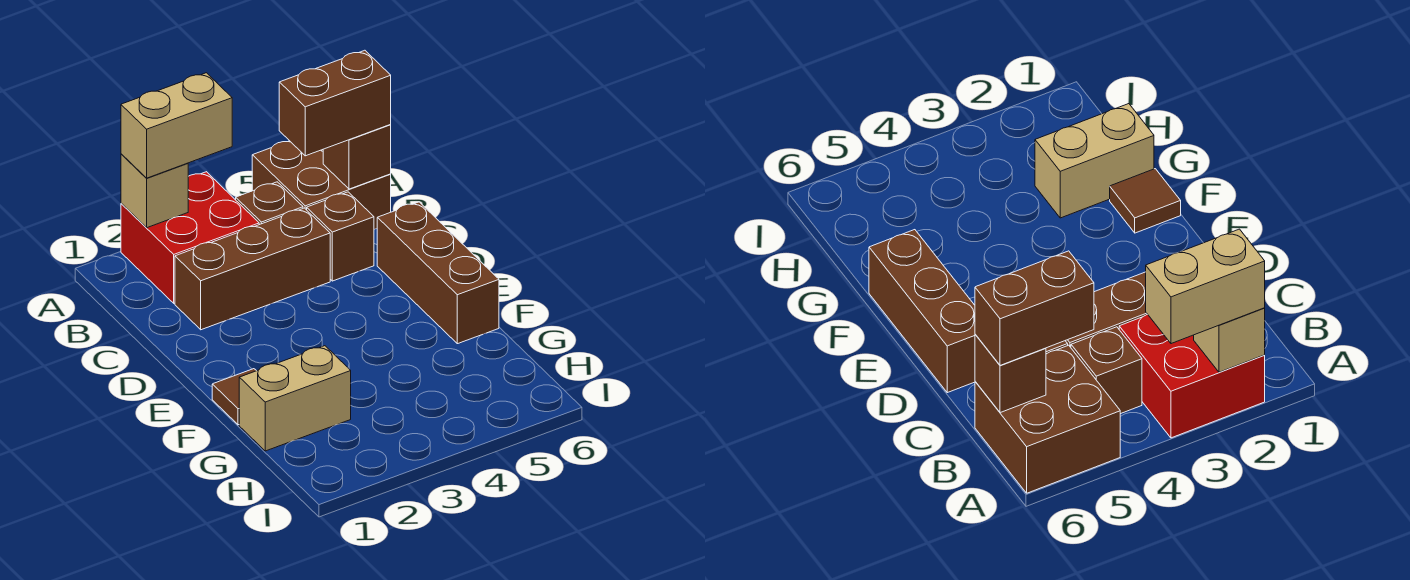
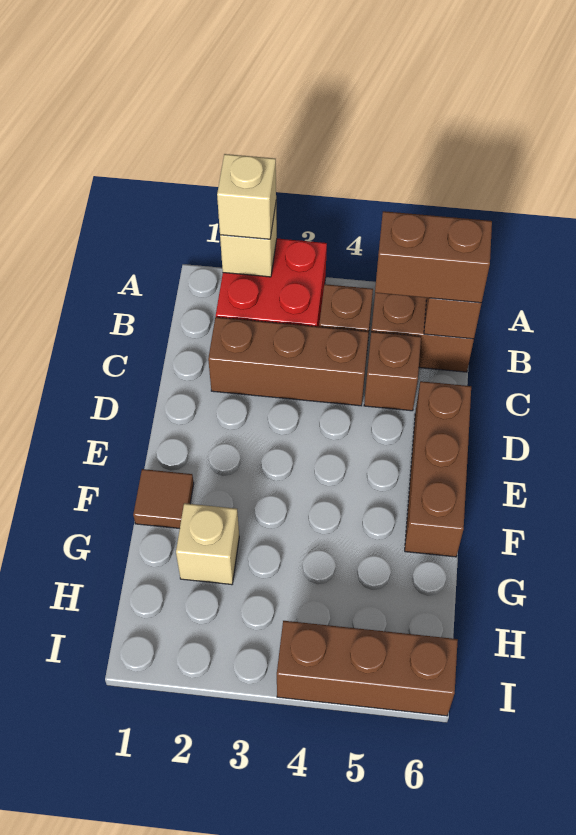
tan brick A2:A3 level 3 -> tan brick A2 level 3
tan brick G1:G2 level 1 -> tan brick G2 level 1
none -> brown brick I4:I6 level 1

